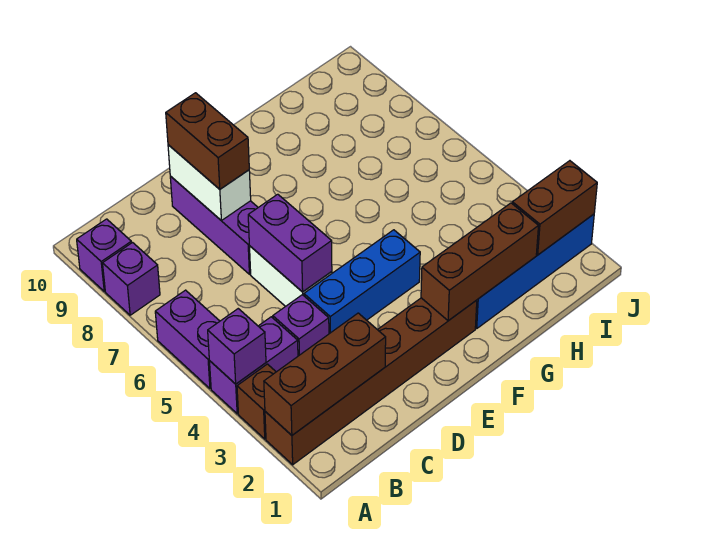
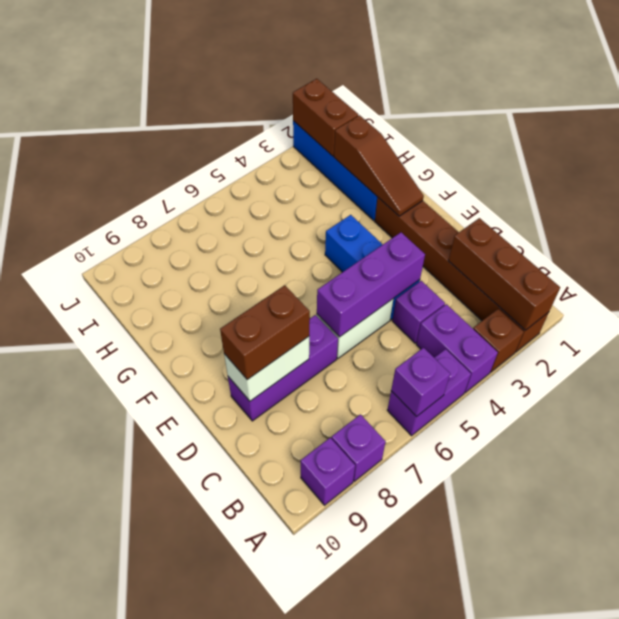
purple brick A4 level 2 -> purple brick A6 level 2
purple brick D5:D6 level 2 -> purple brick D4:D6 level 2
brown brick F2:H2 level 2 -> brown slope F2:H2 level 2 top H

